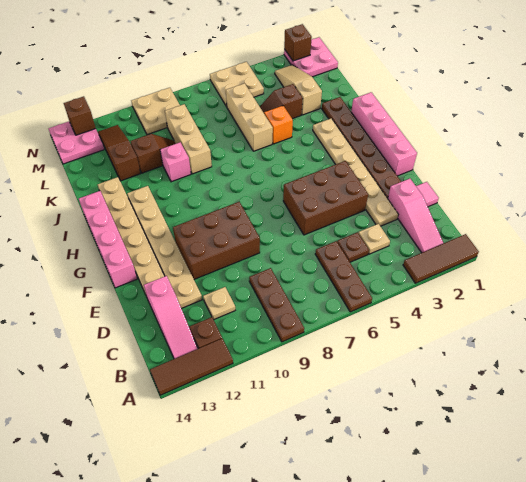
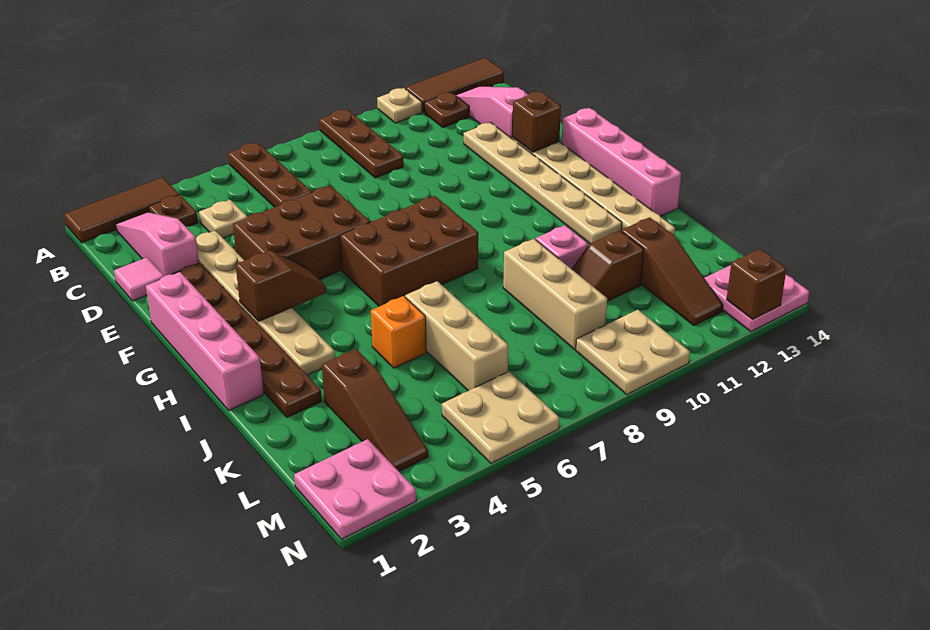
brown plate C5 level 1 -> brown plate B3 level 1
tan plate C11 level 1 -> tan plate A11 level 1
brown brick E9:F11 level 1 -> brown brick G6:H8 level 1
tan slope K3:M3 level 1 top K -> brown slope K3:M3 level 1 top K
brown slope K4:K5 level 1 top 4 -> brown slope G3:G4 level 2 top 3
brown brick N2 level 2 -> brown brick E13 level 2

